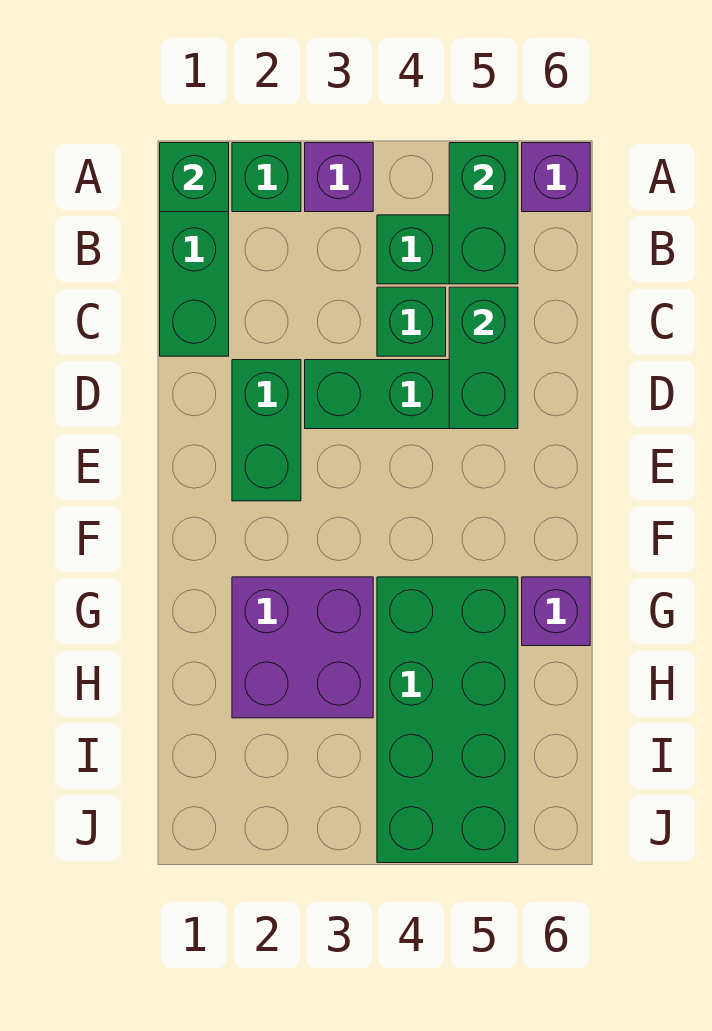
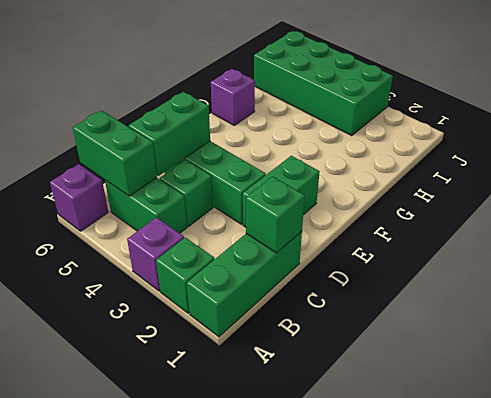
green brick A1 level 2 -> green brick C1 level 2
green brick A5:B5 level 2 -> green brick B5:B6 level 2
purple brick G2:H3 level 1 -> none
green brick G4:J5 level 1 -> green brick I3:J6 level 1

